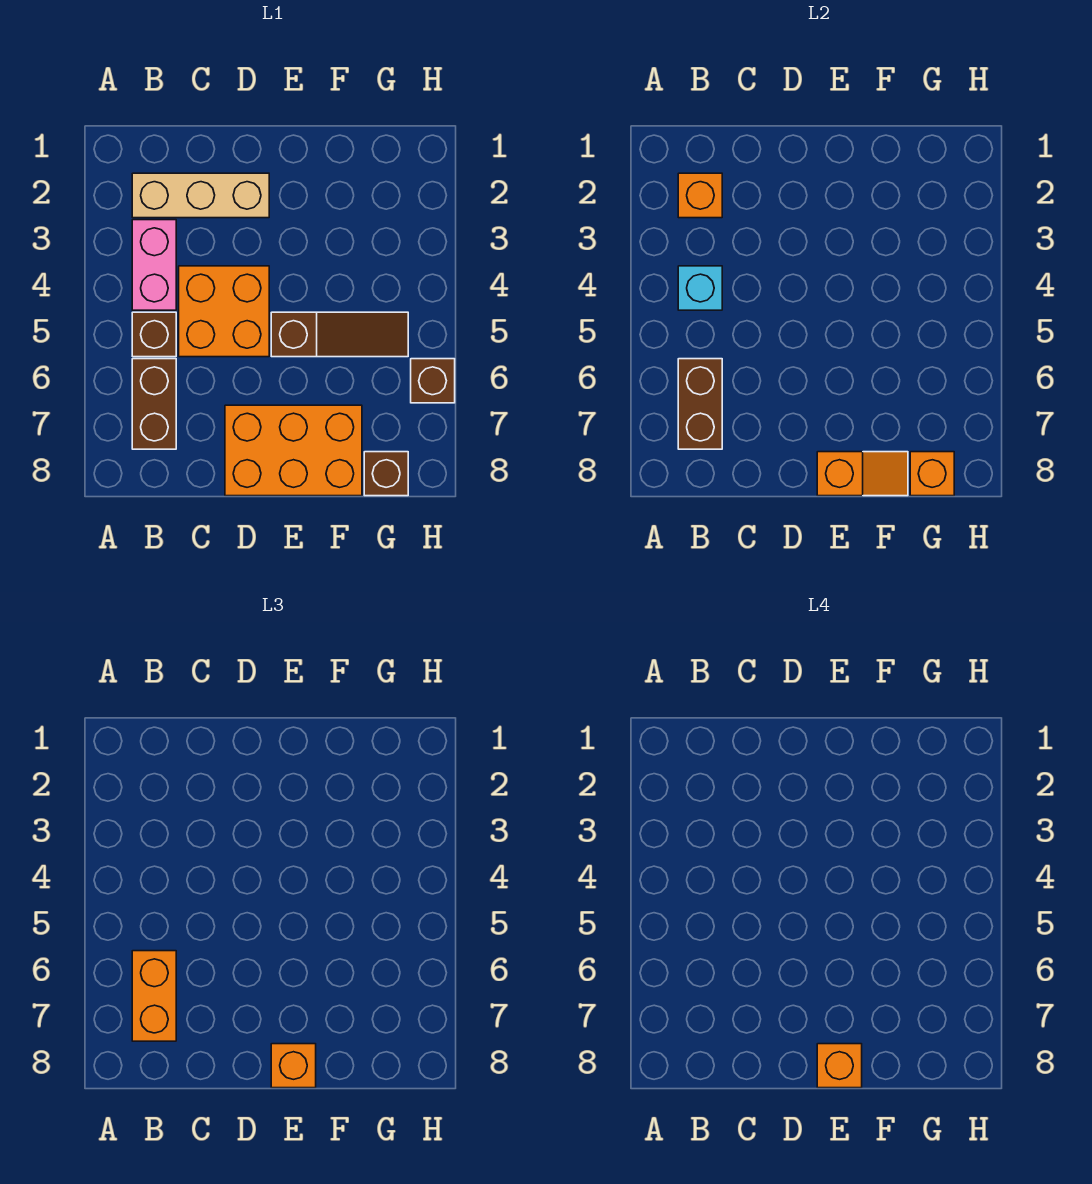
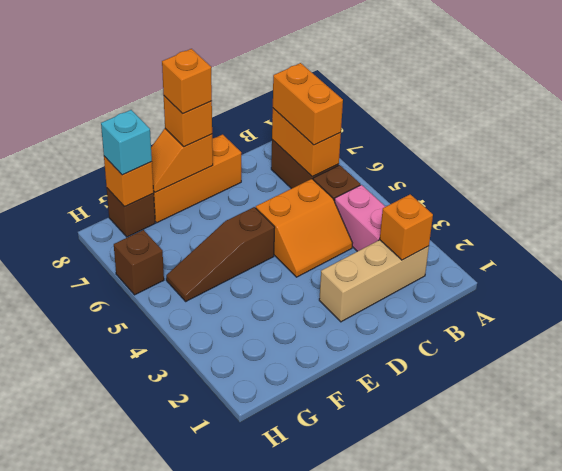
cyan brick B4 level 2 -> cyan brick G8 level 3
brown brick B6:B7 level 2 -> orange brick B6:B7 level 2
orange brick C4:D5 level 1 -> orange slope C4:D5 level 1 top 5
orange brick D7:F8 level 1 -> orange brick D8:F8 level 1

